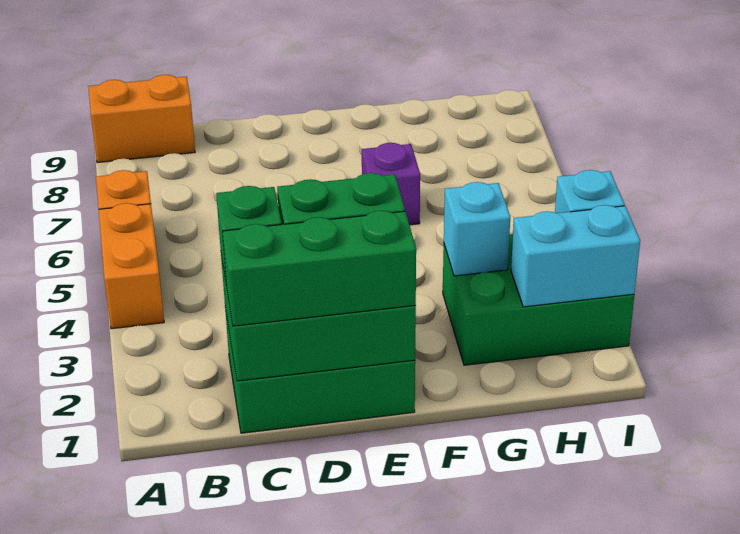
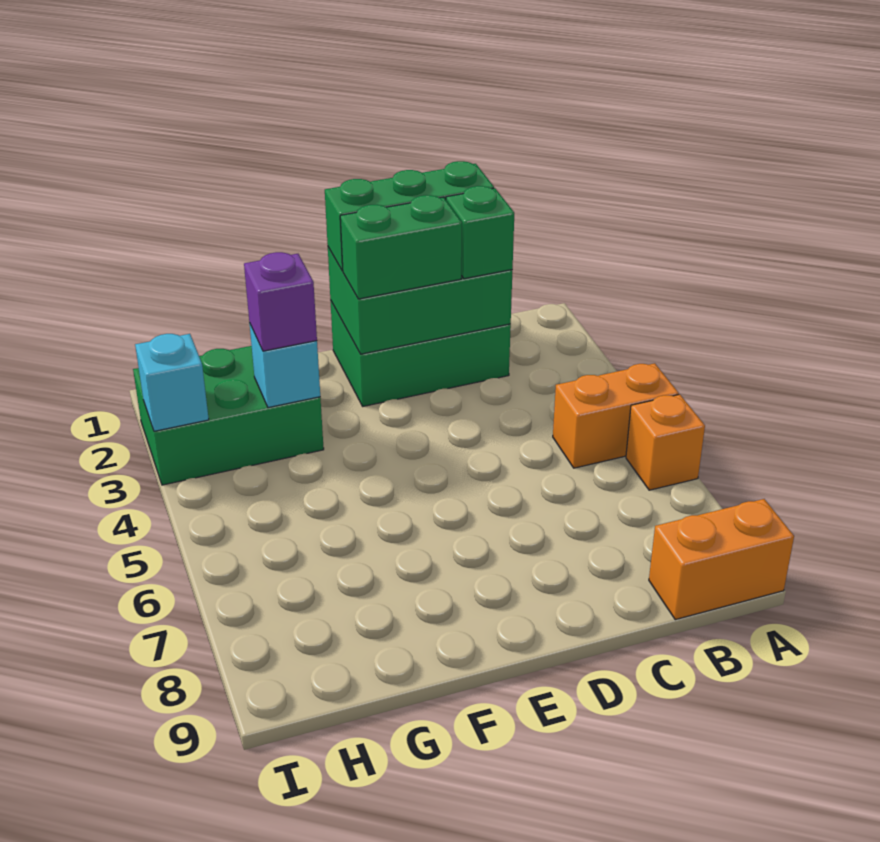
orange brick A4:A5 level 1 -> orange brick A5:B5 level 1
purple brick F6 level 1 -> purple brick G3 level 3
cyan brick H2:I2 level 2 -> none

